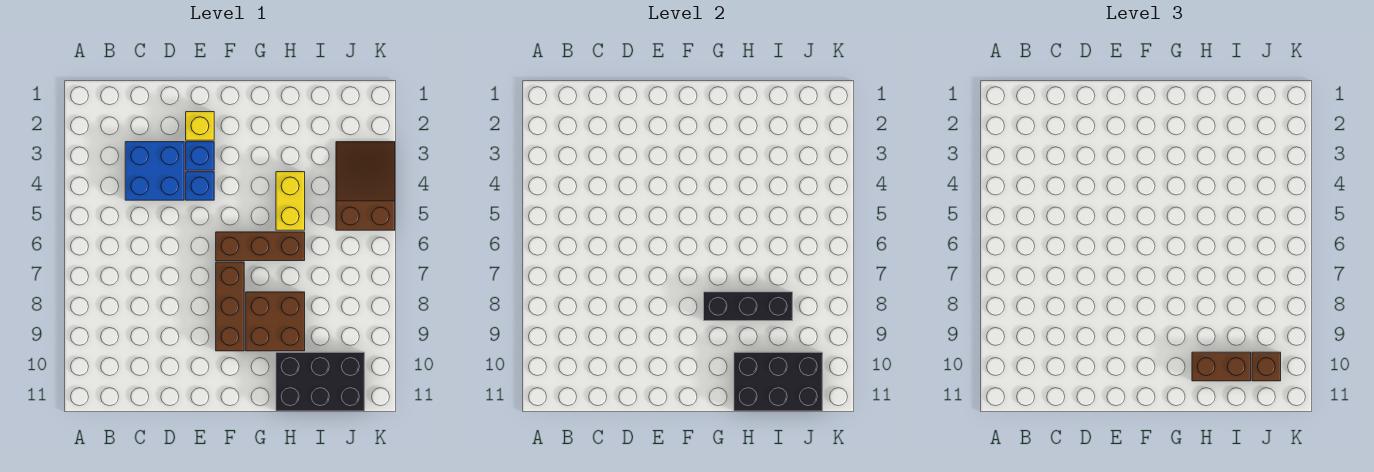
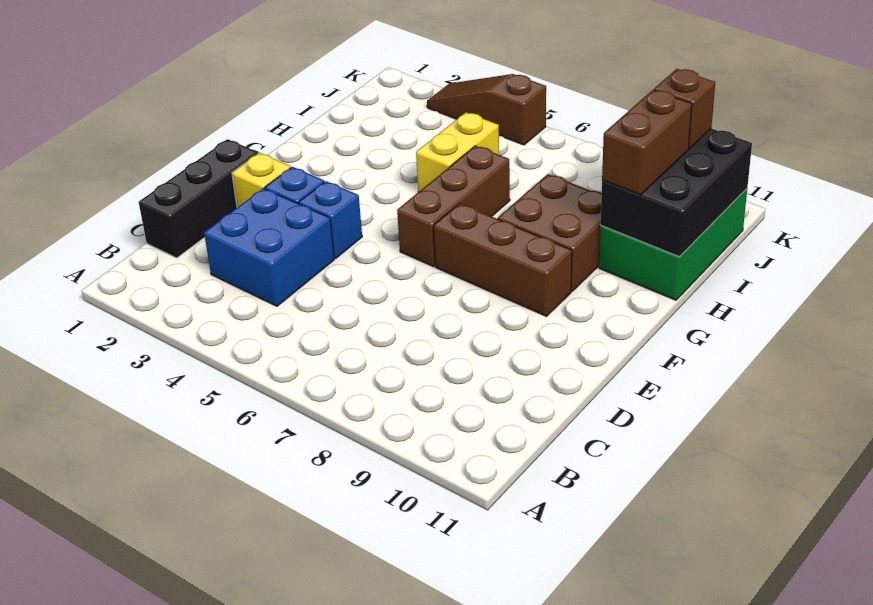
black brick G8:I8 level 2 -> black brick C1:E1 level 1
yellow brick H4:H5 level 1 -> yellow brick H5:I5 level 1
black brick H10:J11 level 1 -> green brick H10:J11 level 1
brown slope J3:K5 level 1 top 5 -> brown slope K3:K5 level 1 top 5

